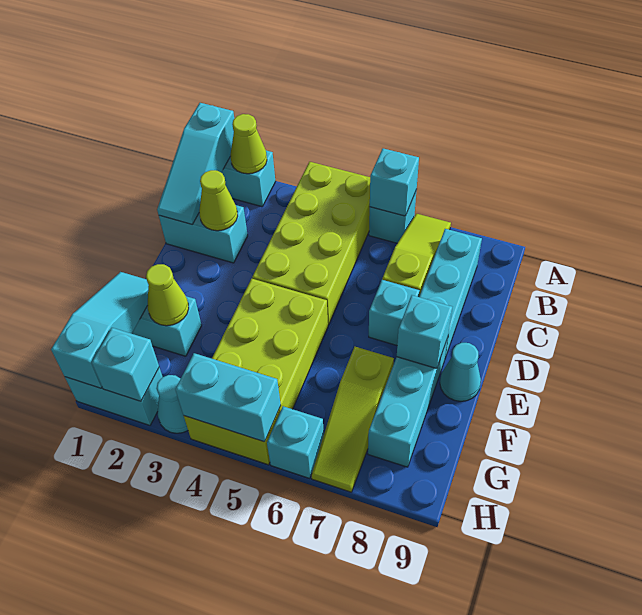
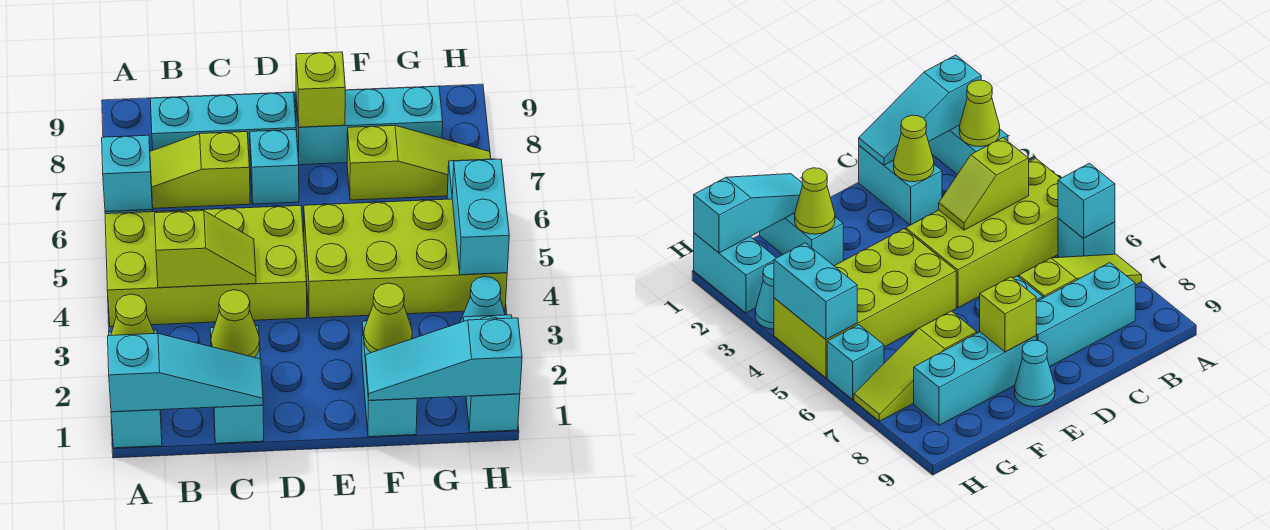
none -> lime slope B4:C4 level 2 top B
cyan brick E8 level 2 -> lime brick E8 level 2
cyan brick H2 level 2 -> none

